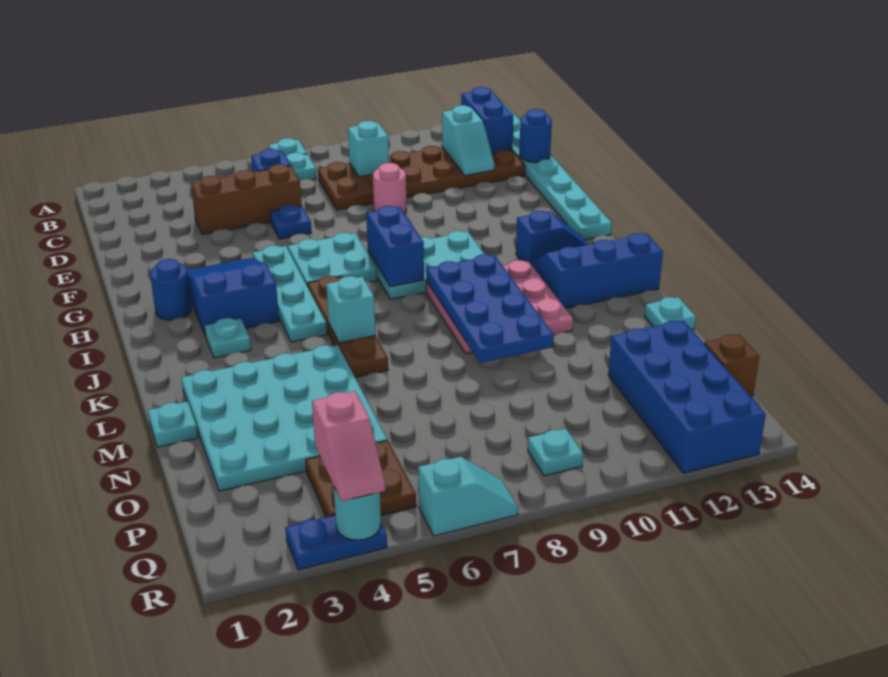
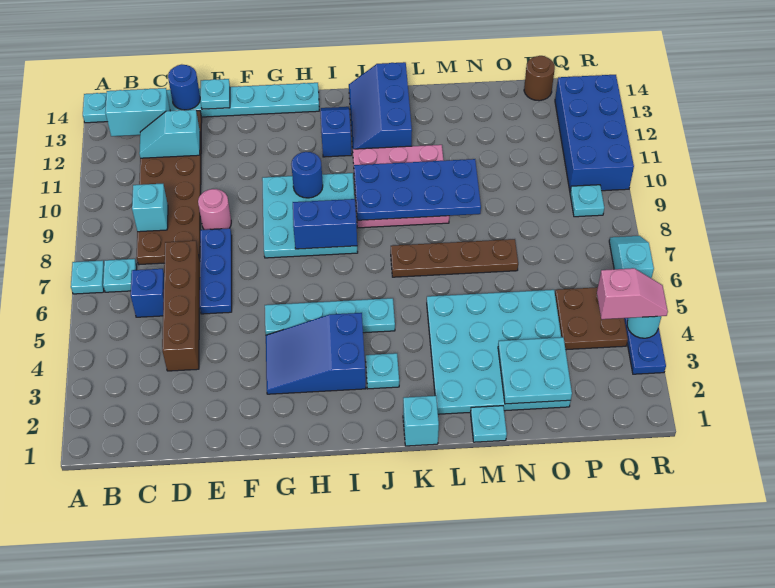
blue brick B13:C13 level 2 -> cyan brick B13:C13 level 2
cyan slope C12:D12 level 2 top C -> cyan slope C12:D12 level 2 top D
brown brick D4:D6 level 1 -> brown brick D4:D7 level 1
blue plate E6 level 1 -> blue plate E6:E8 level 1
cyan plate G6:H7 level 1 -> cyan plate N2:O3 level 2
blue round brick H2 level 1 -> blue round brick H10 level 2
cyan plate H8:I10 level 1 -> cyan plate G8:I10 level 1
brown plate I6:L6 level 1 -> brown plate K7:N7 level 1
cyan brick K6 level 2 -> cyan brick K1 level 1
cyan plate M14 level 1 -> cyan plate E14 level 2
blue brick O12:R13 level 1 -> blue brick Q10:R13 level 1
brown brick P14 level 1 -> brown round brick P14 level 1

